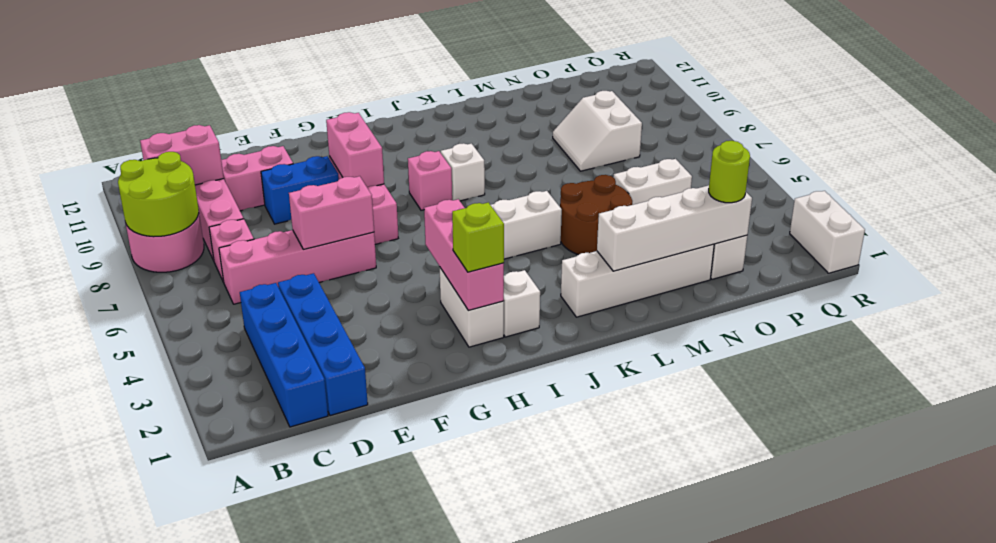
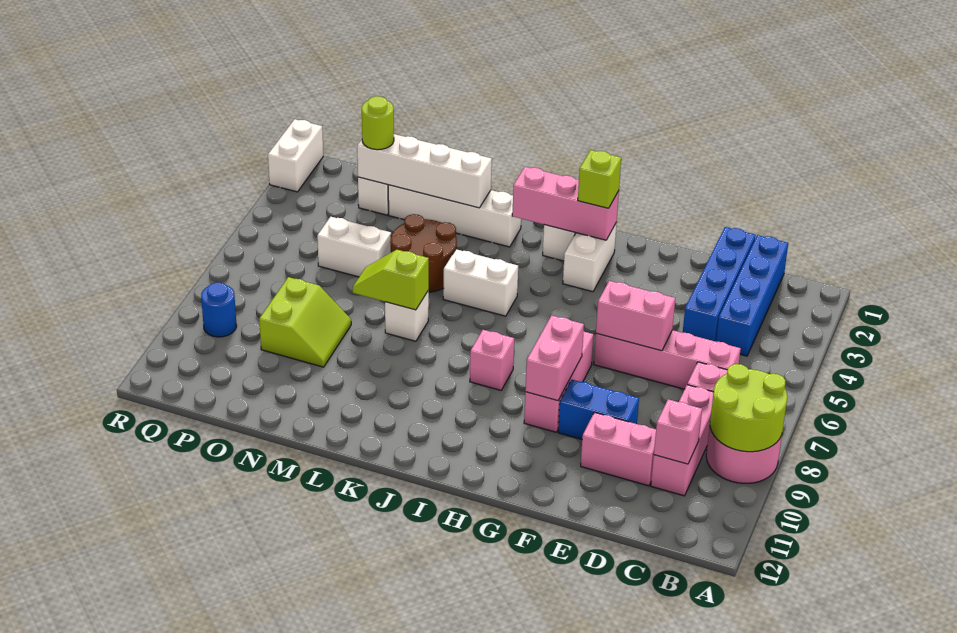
pink brick B10:C10 level 2 -> pink brick C10 level 2
pink brick H2:H4 level 2 -> pink brick H2:J2 level 2
white brick J8 level 1 -> white brick L7 level 1
none -> lime slope L7:M7 level 2 top L
white slope N8:O9 level 1 top O -> lime slope N8:O9 level 1 top O
none -> blue round brick Q9 level 1

